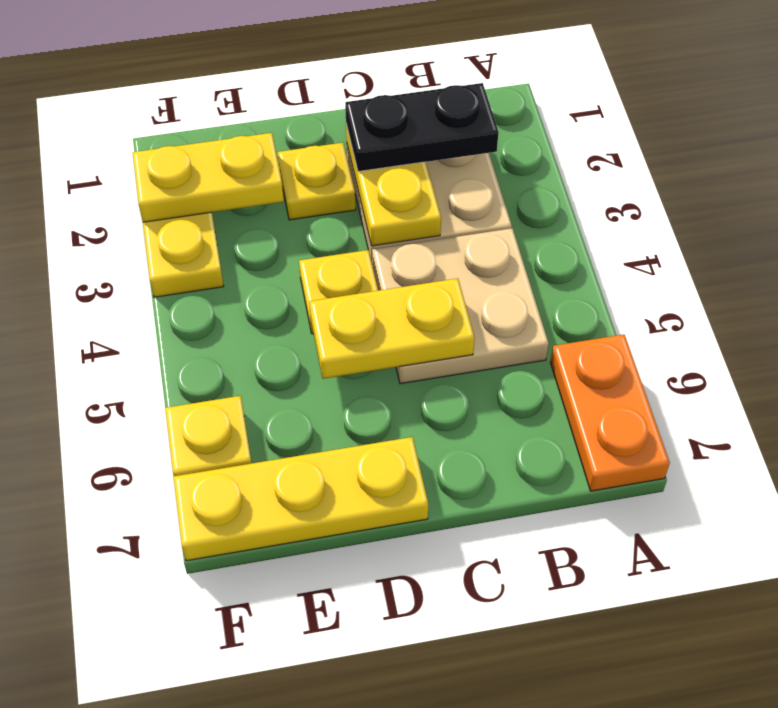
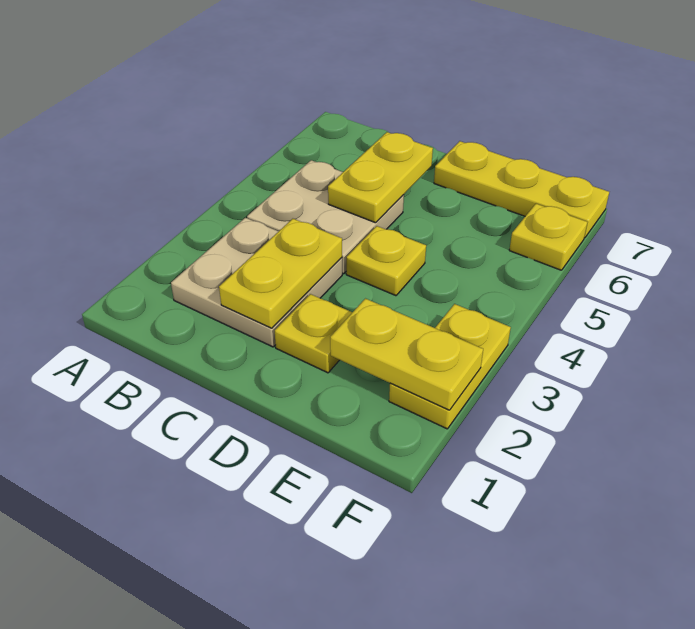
orange plate A6:A7 level 1 -> none
black plate B2:C2 level 3 -> none
yellow plate C5:D5 level 2 -> yellow plate C5:C6 level 2

